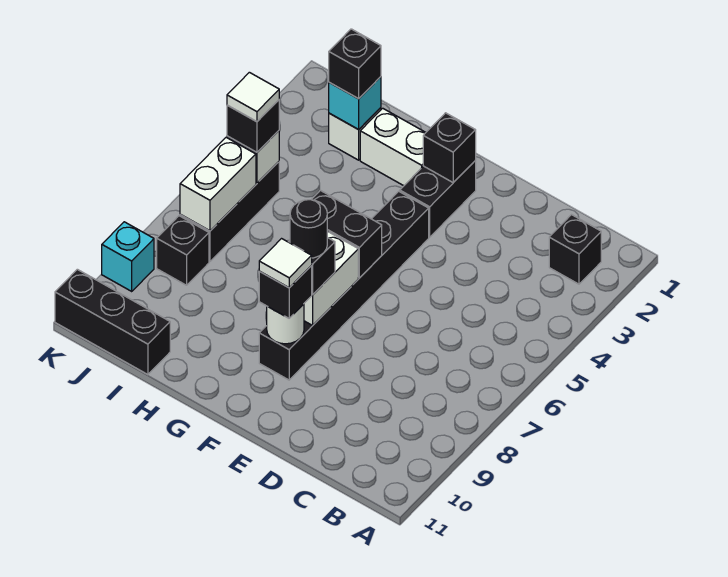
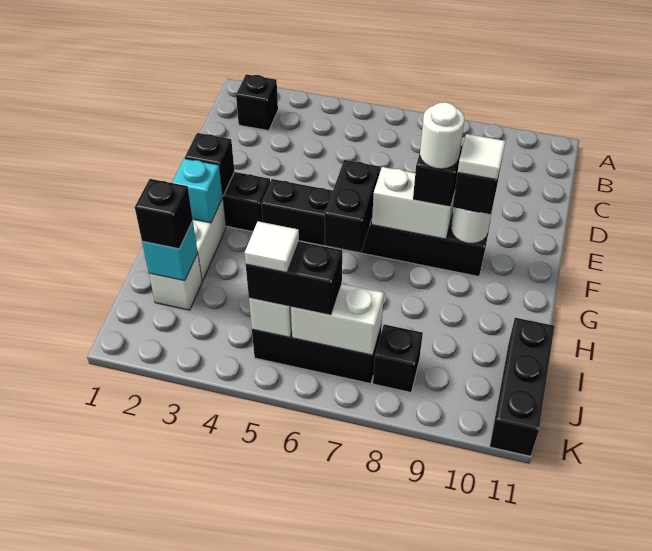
black round brick F8 level 4 -> white round brick F8 level 4
black brick J5 level 3 -> black brick J5:J6 level 3
cyan brick K9 level 1 -> cyan brick G2 level 2

